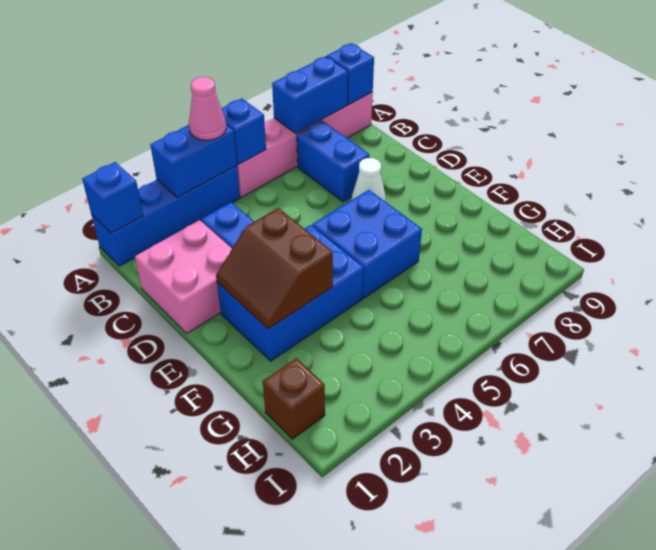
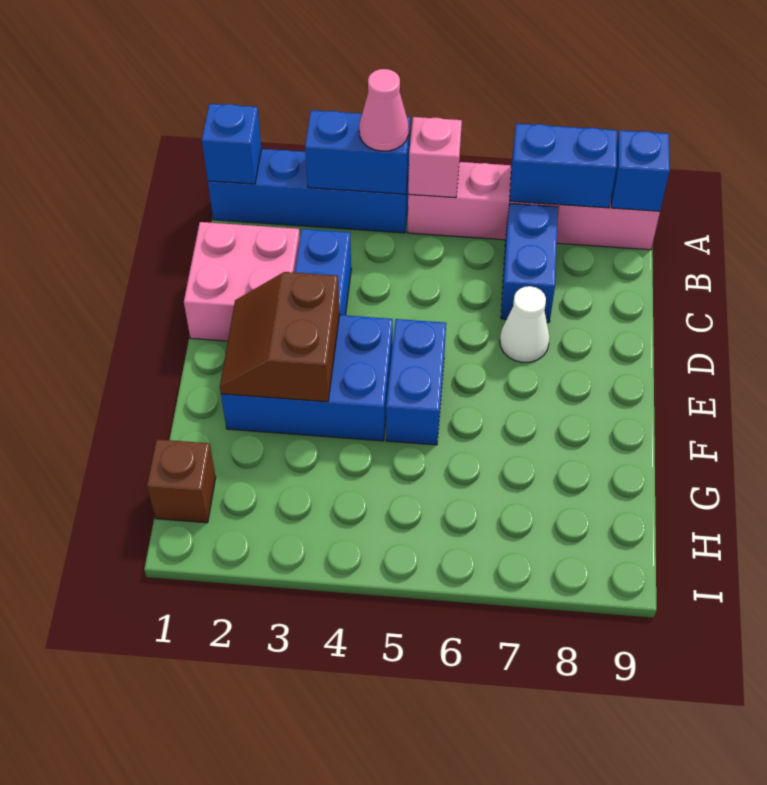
blue brick A5 level 2 -> pink brick A5 level 2
blue brick E5:F6 level 1 -> blue brick E5:F5 level 1

